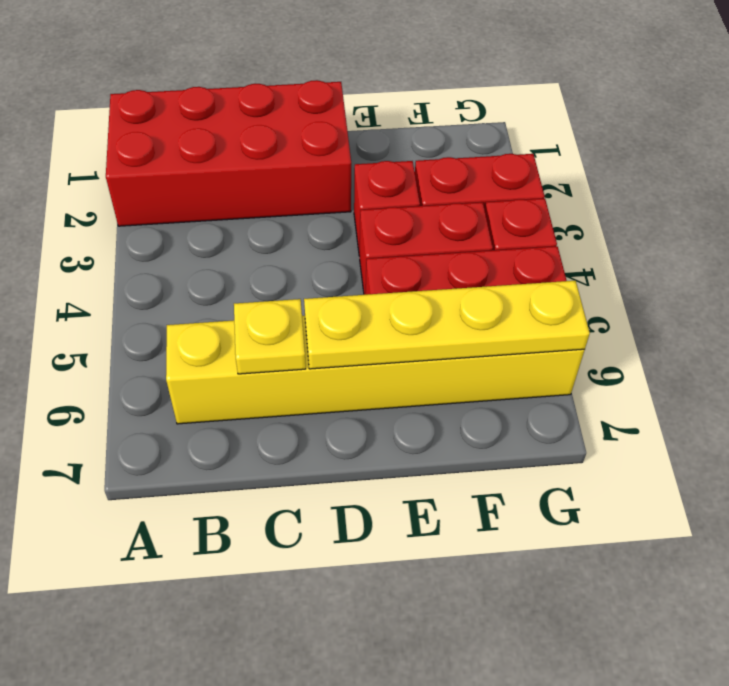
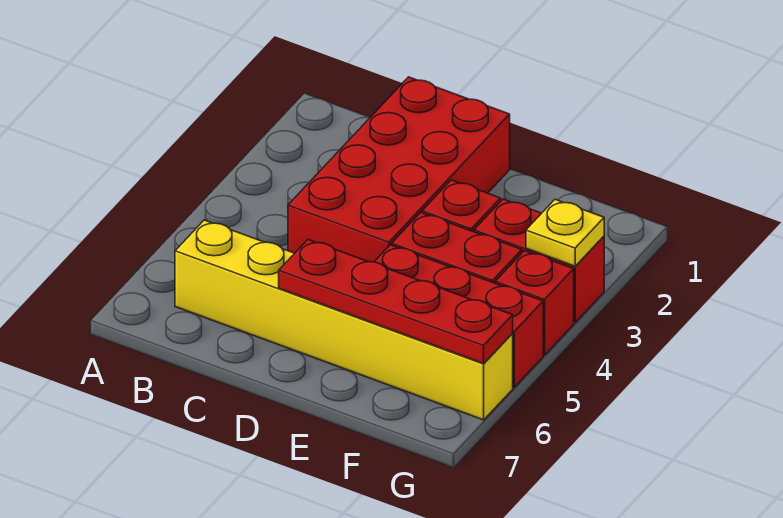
red brick A1:D2 level 1 -> red brick C1:D4 level 1
yellow plate C6 level 2 -> yellow plate G3 level 2
yellow plate D6:G6 level 2 -> red plate D6:G6 level 2

